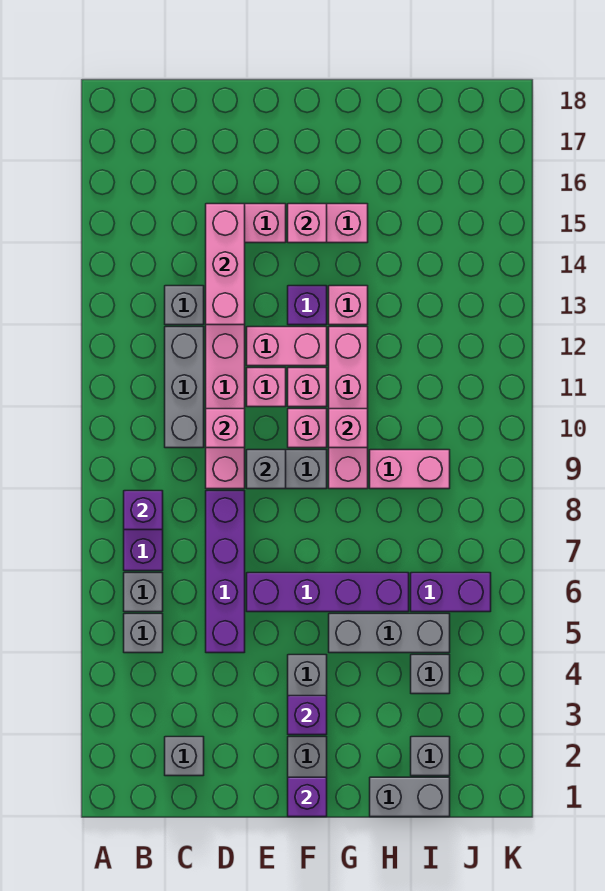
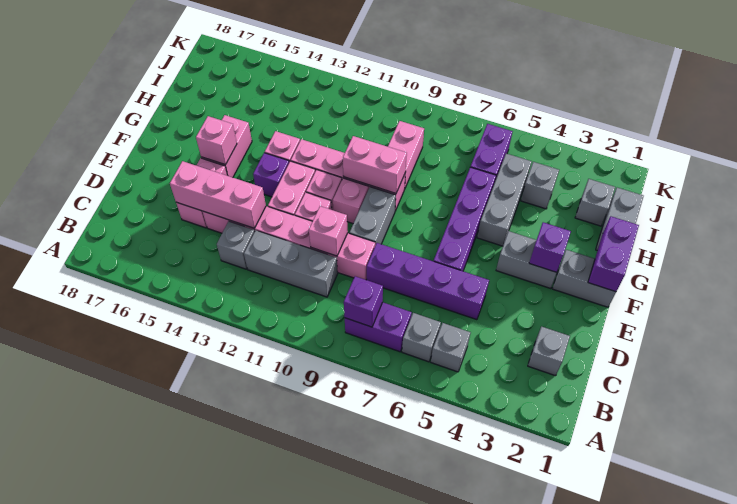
grey brick E9 level 2 -> none
purple brick F1 level 2 -> purple brick F1:G1 level 2
pink brick G10 level 2 -> pink brick G9:G10 level 2

